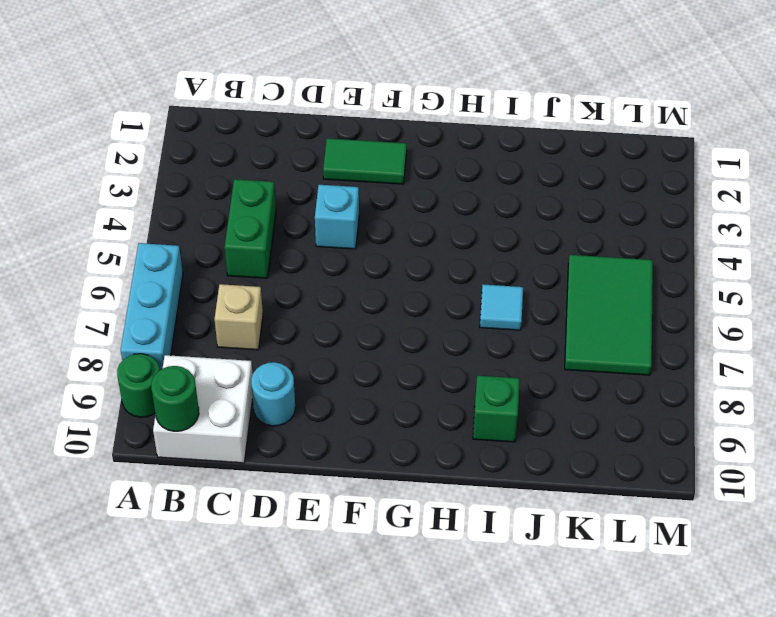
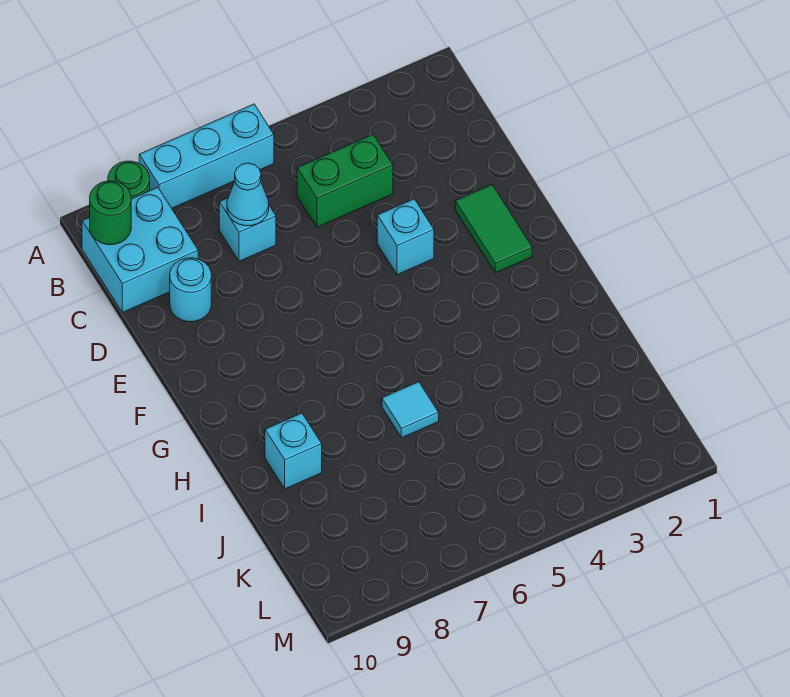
white brick B9:C10 level 1 -> cyan brick B9:C10 level 1
tan brick C7 level 1 -> cyan brick C7 level 1
none -> cyan cone C7 level 2
green brick I9 level 1 -> cyan brick I9 level 1
green tile K5:L7 level 1 -> none

